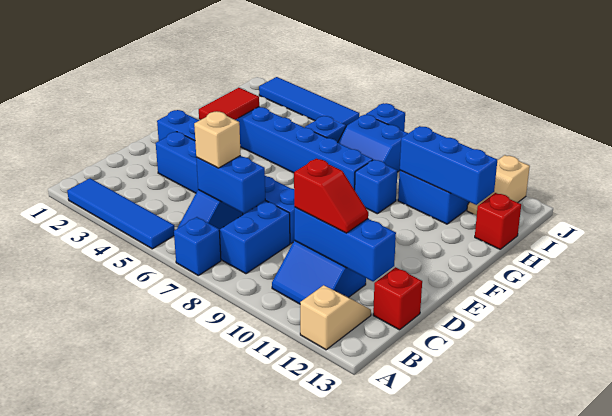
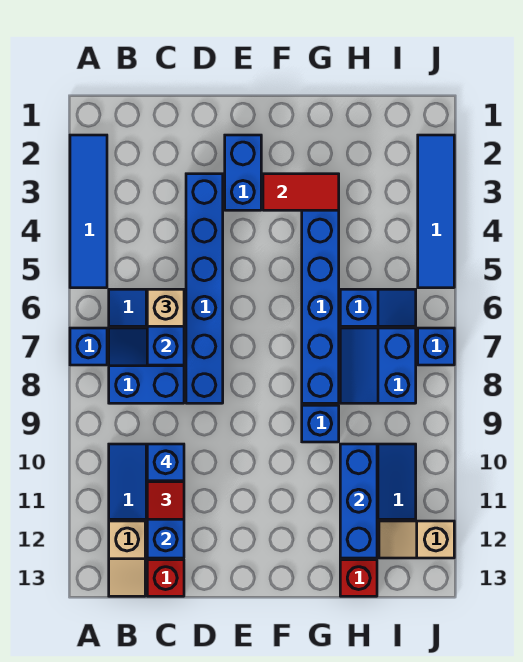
tan slope A12:B12 level 1 top A -> tan slope B12:B13 level 1 top 12
none -> blue brick C10 level 4

